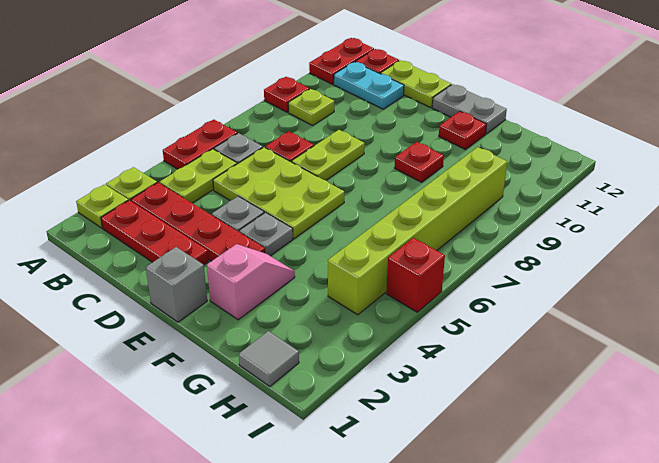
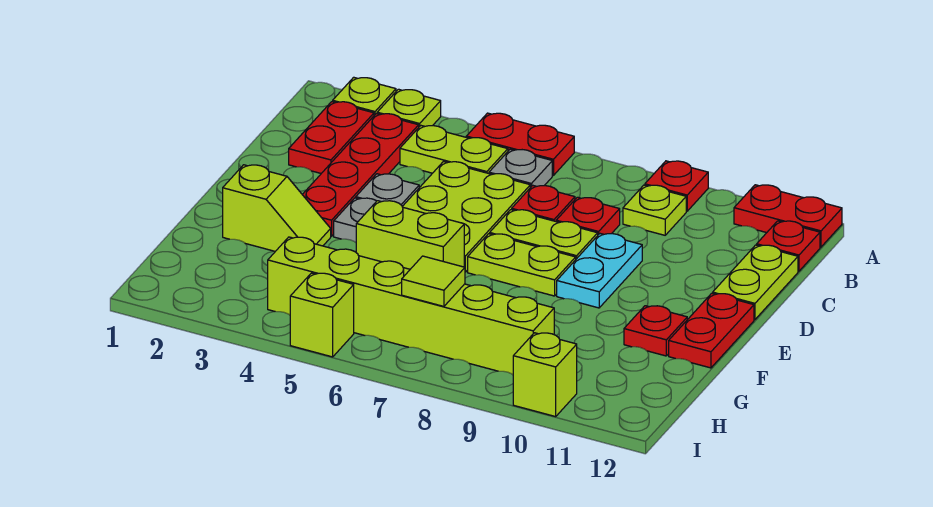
red plate B2:D2 level 1 -> red plate B2:C2 level 1
cyan plate B11:C11 level 1 -> cyan plate D9:E9 level 1
grey brick E1 level 1 -> none
none -> lime plate E7:E8 level 1
grey plate E12:F12 level 1 -> red plate E12:F12 level 1
pink slope F2:F3 level 1 top 2 -> lime slope F2:F3 level 1 top 2
none -> lime brick F5:F6 level 1
red plate F9 level 1 -> red plate C8 level 1
grey tile H1 level 1 -> none
none -> lime tile H7 level 2
red brick I5 level 1 -> lime brick I5 level 1
none -> lime brick I10 level 1

